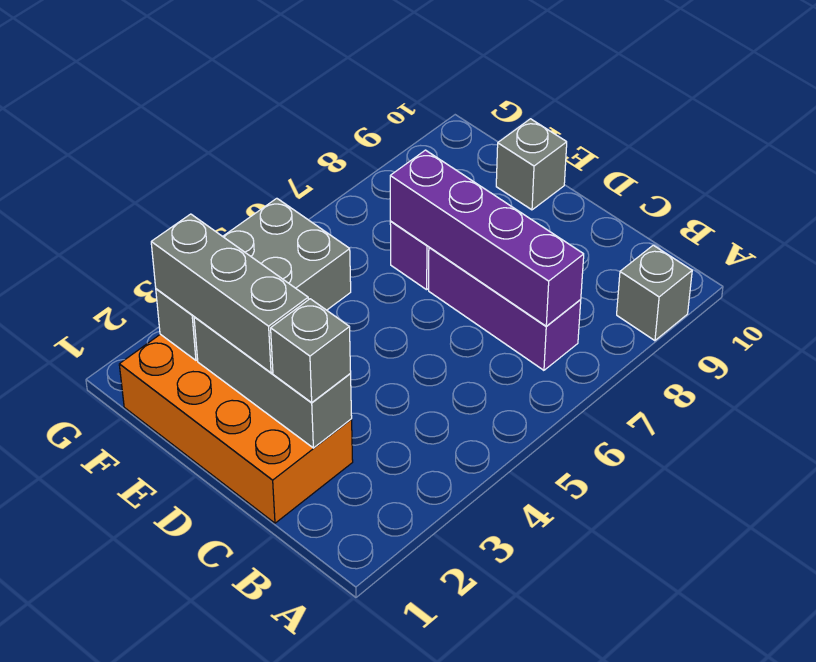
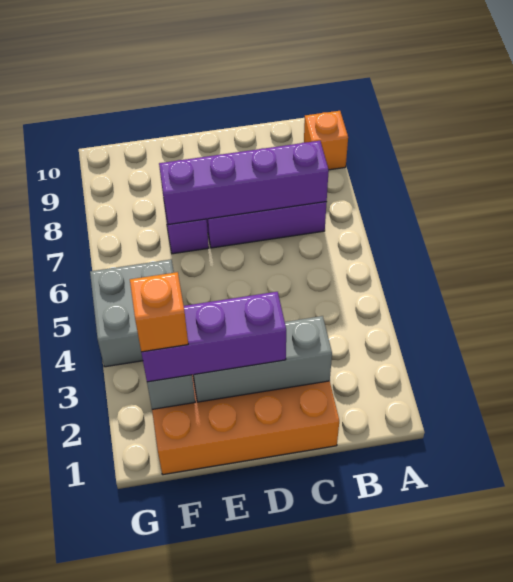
grey brick A9 level 1 -> orange brick A9 level 1
grey brick C2 level 3 -> none
grey brick D2:F2 level 3 -> purple brick D2:F2 level 3
grey brick E10 level 1 -> none
none -> orange brick F2 level 4

